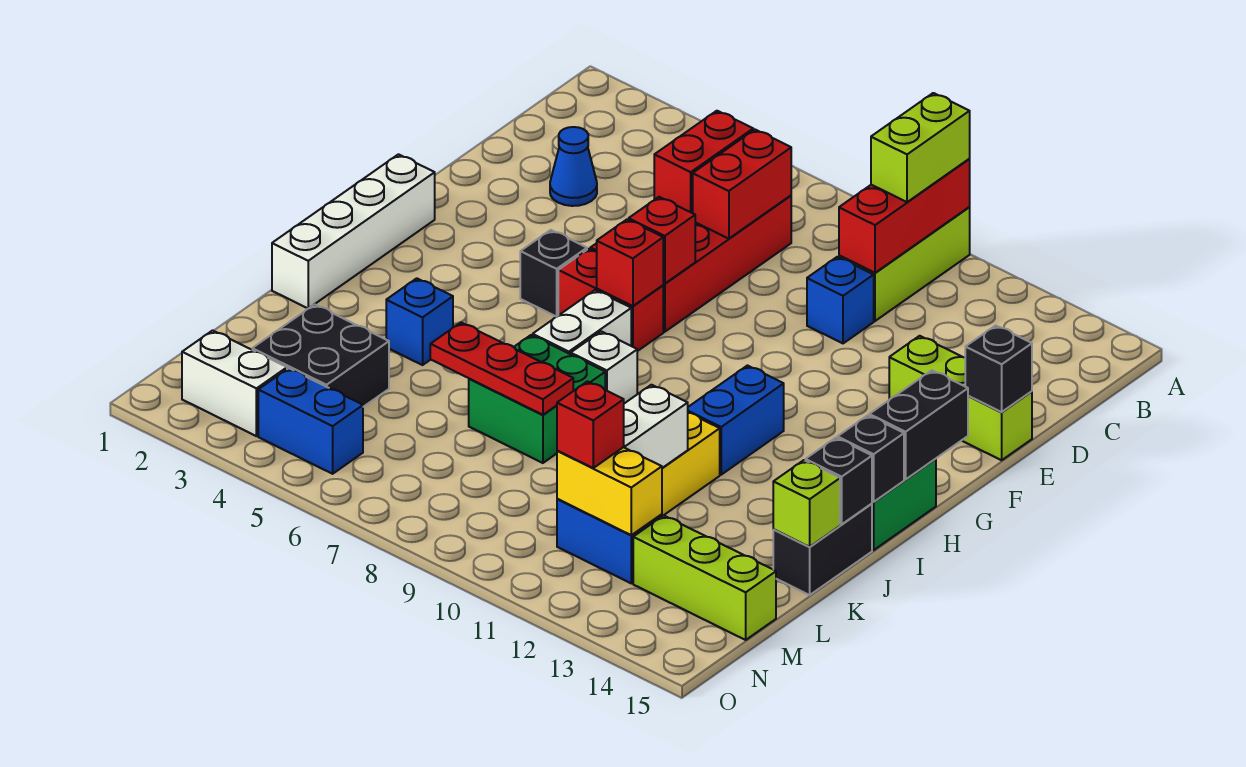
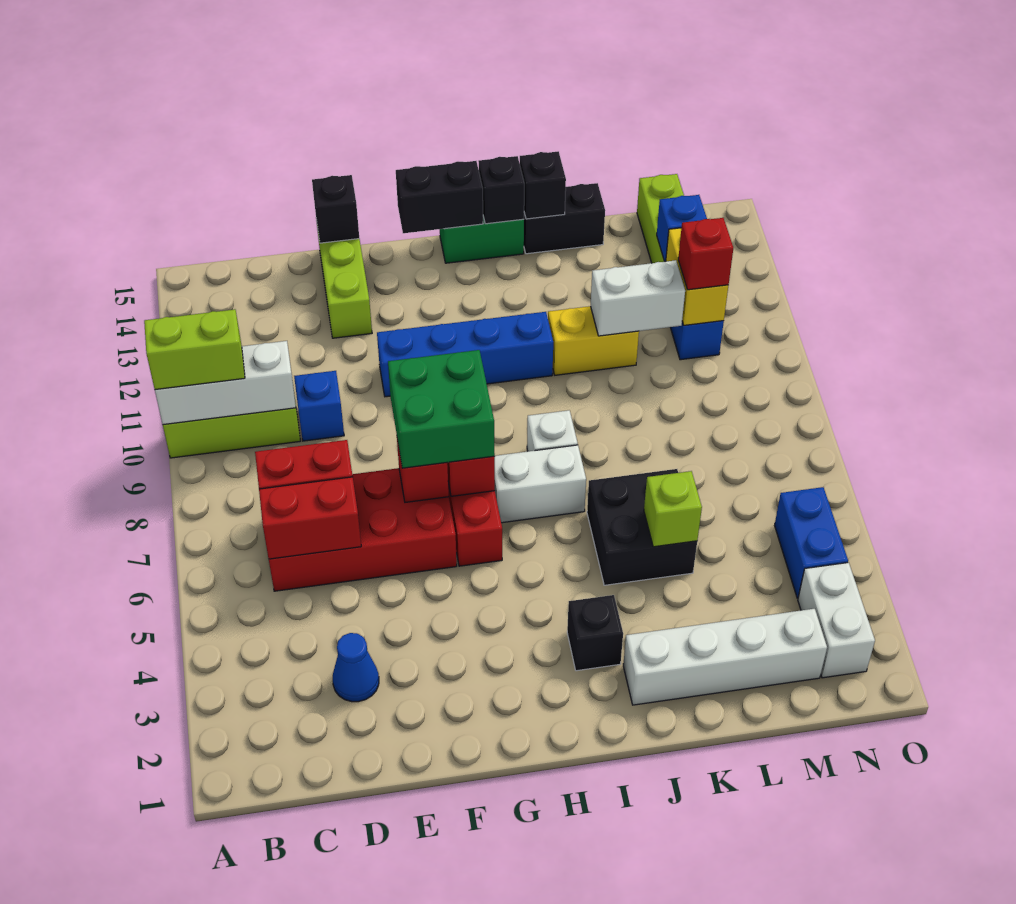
red brick A10:C10 level 2 -> white brick A10:C10 level 2
white brick G1:J1 level 1 -> white brick J2:M2 level 1
black brick G5 level 1 -> black brick I3 level 1
blue brick H11:I11 level 1 -> blue brick F11:I11 level 1
blue brick J4 level 1 -> blue brick M13 level 2
green brick J7:K8 level 1 -> green brick F7:G8 level 3
red plate K6:K8 level 2 -> none
lime brick K15 level 2 -> lime brick K5 level 2
black brick L3:M4 level 1 -> black brick J5:K6 level 1

